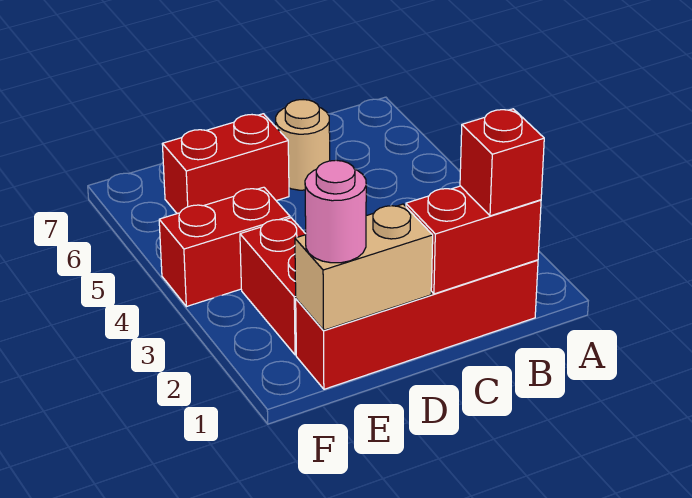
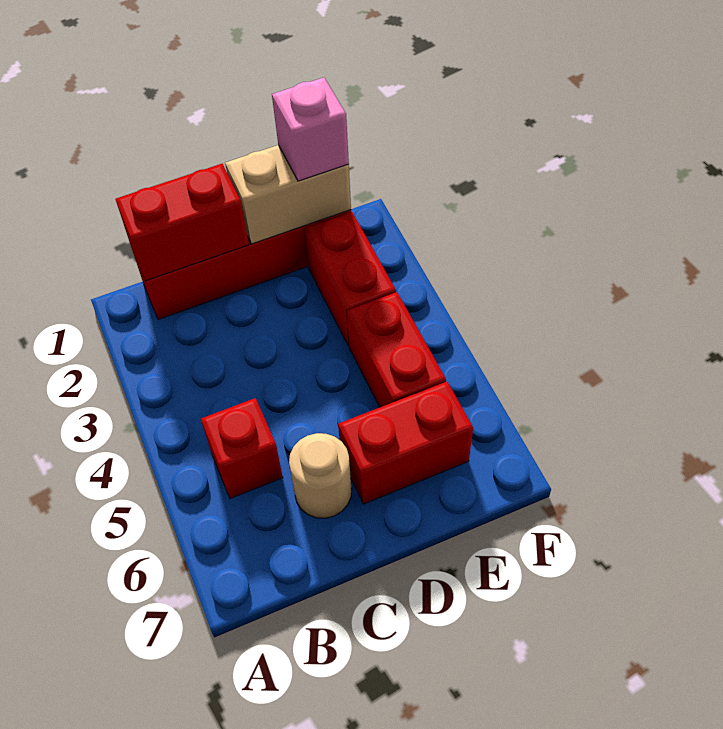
red brick B1 level 3 -> red brick B5 level 1
pink round brick E1 level 3 -> pink brick E1 level 3
red brick E4:F4 level 1 -> red brick E4:E5 level 1

